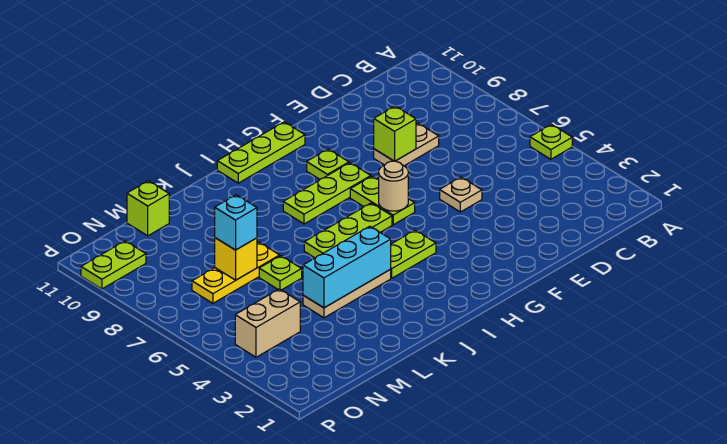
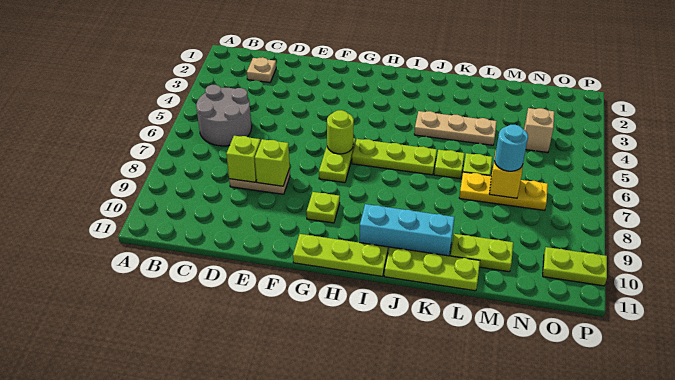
lime plate A5 level 1 -> lime plate K6 level 1
none -> grey round brick B5:C6 level 1
tan plate E5 level 1 -> tan plate C2 level 1
tan round brick G6 level 2 -> lime round brick G6 level 2
lime plate G8:I8 level 1 -> lime plate J11:L11 level 1
lime plate H4:I4 level 1 -> lime plate L10:M10 level 1
cyan brick J4:L4 level 2 -> cyan brick I10:K10 level 1
cyan brick M7 level 3 -> cyan round brick M7 level 3
lime brick M11 level 1 -> lime brick D8 level 2
tan brick N4:O4 level 1 -> tan brick N4 level 1

